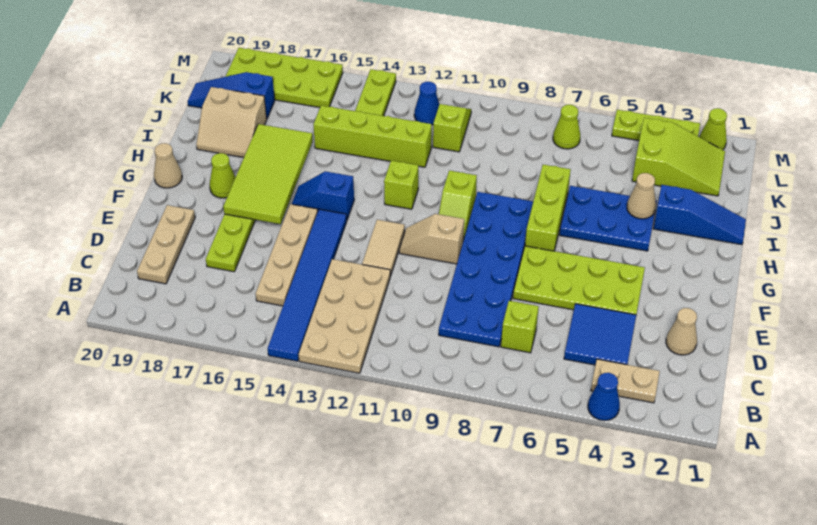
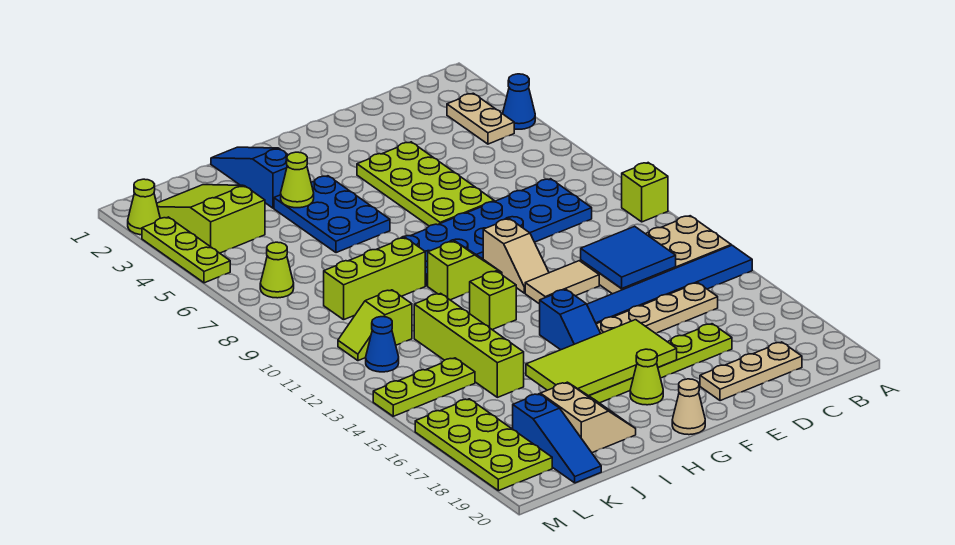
blue tile C4:D5 level 1 -> blue tile C12:D13 level 2
lime brick C7 level 1 -> lime brick A10 level 1
tan cone D2 level 1 -> none
lime brick G7:I7 level 1 -> lime brick I9:K9 level 1
tan cone I4 level 2 -> lime cone I4 level 2

